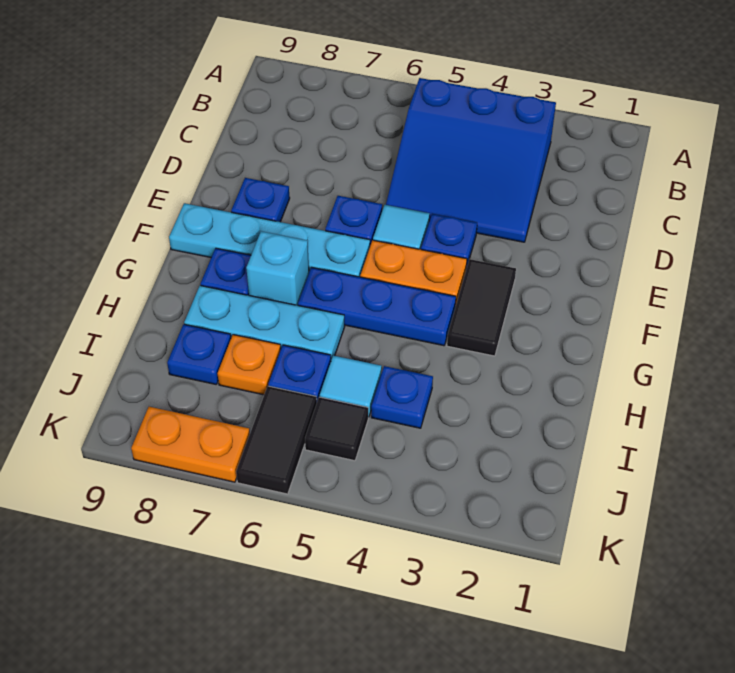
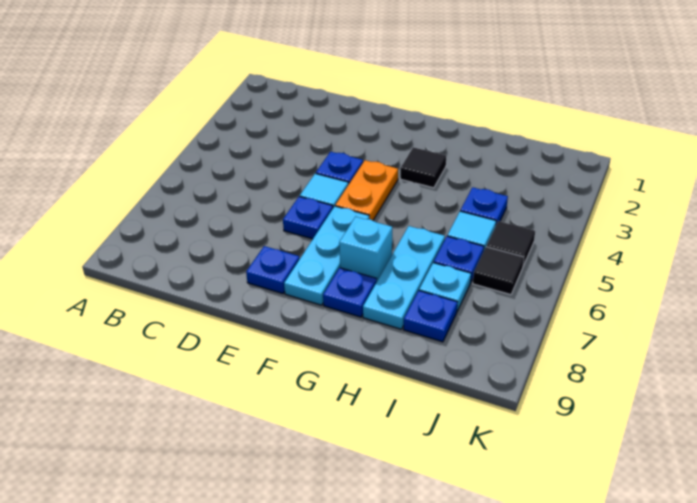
blue slope B3:D5 level 1 top B -> none
black tile F3:G3 level 1 -> black tile G3 level 1
cyan plate F6:F9 level 1 -> cyan plate F6:F8 level 1
blue plate G4:G6 level 1 -> none
orange plate I7 level 1 -> cyan plate I7 level 1
black tile J6:K6 level 1 -> black tile J6 level 1
orange plate K7:K8 level 1 -> none

